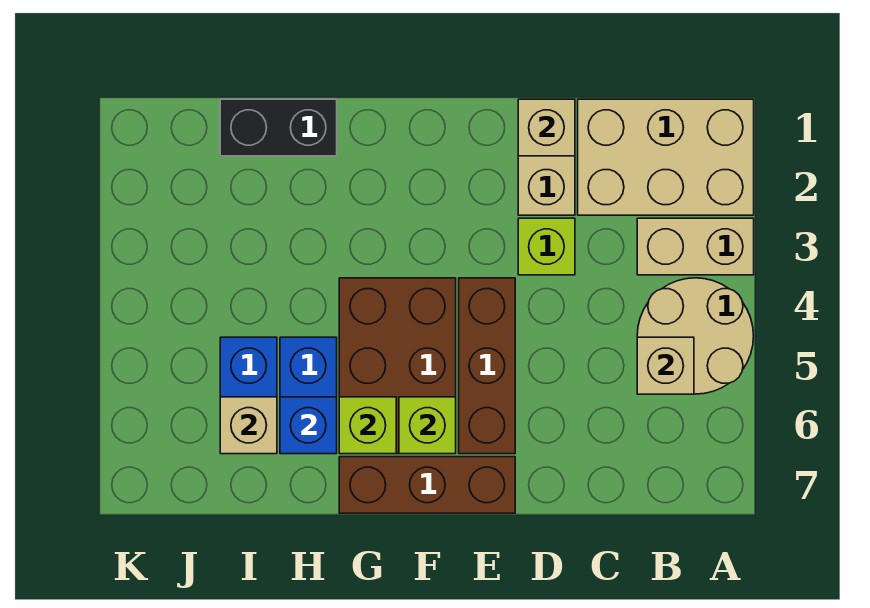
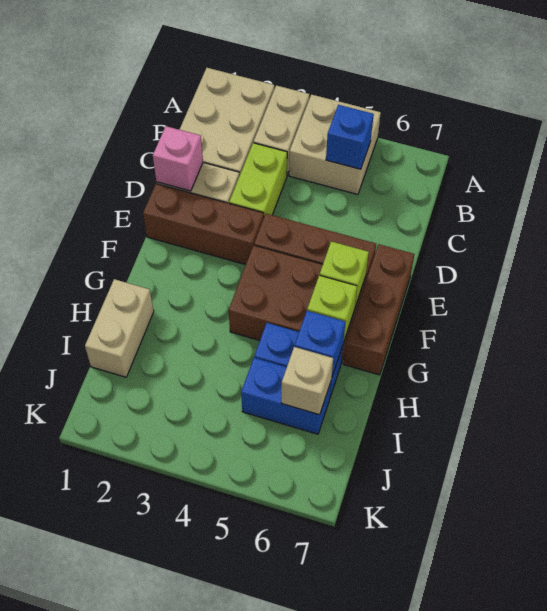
tan round brick A4:B5 level 1 -> tan brick A4:B5 level 1
tan brick B5 level 2 -> blue brick B5 level 2
tan brick D1 level 2 -> pink brick D1 level 2
lime brick D3 level 1 -> lime brick C3:D3 level 1
none -> brown brick E1:E3 level 1
black brick H1:I1 level 1 -> tan brick H1:I1 level 1

